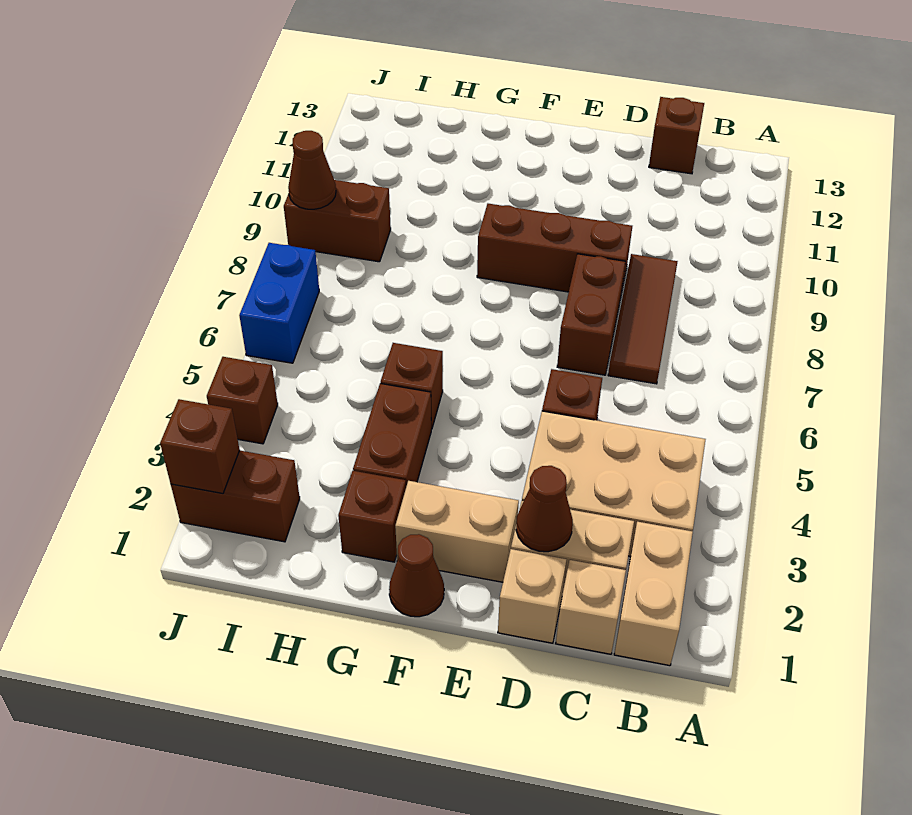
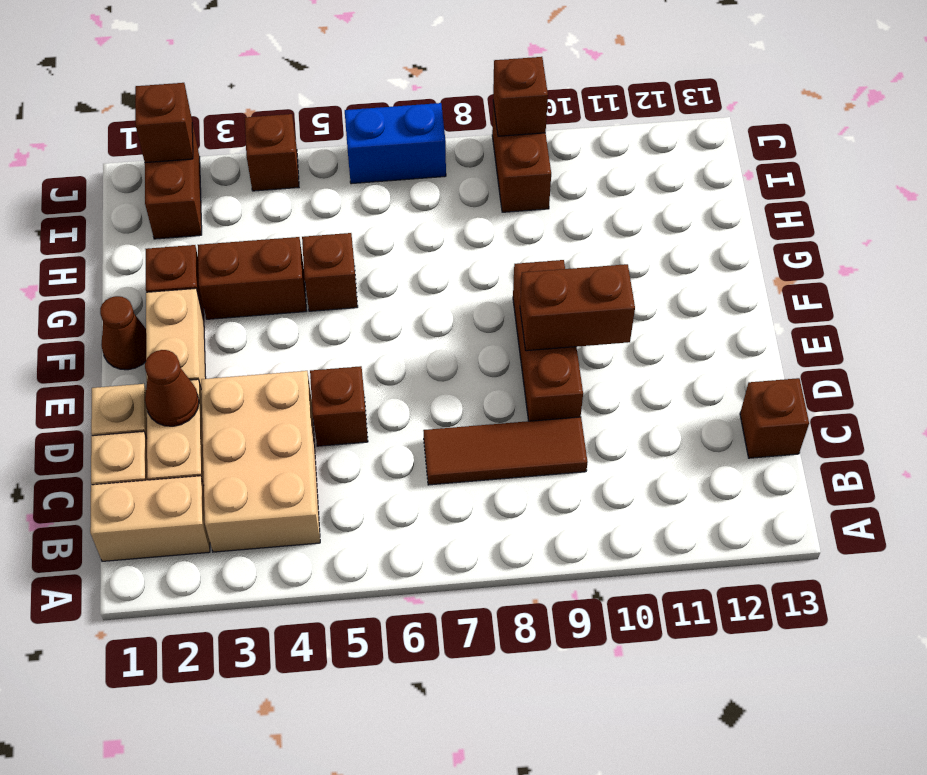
brown brick D7:D8 level 1 -> brown brick E9:E10 level 2
brown cone J9 level 2 -> brown brick J9 level 2

